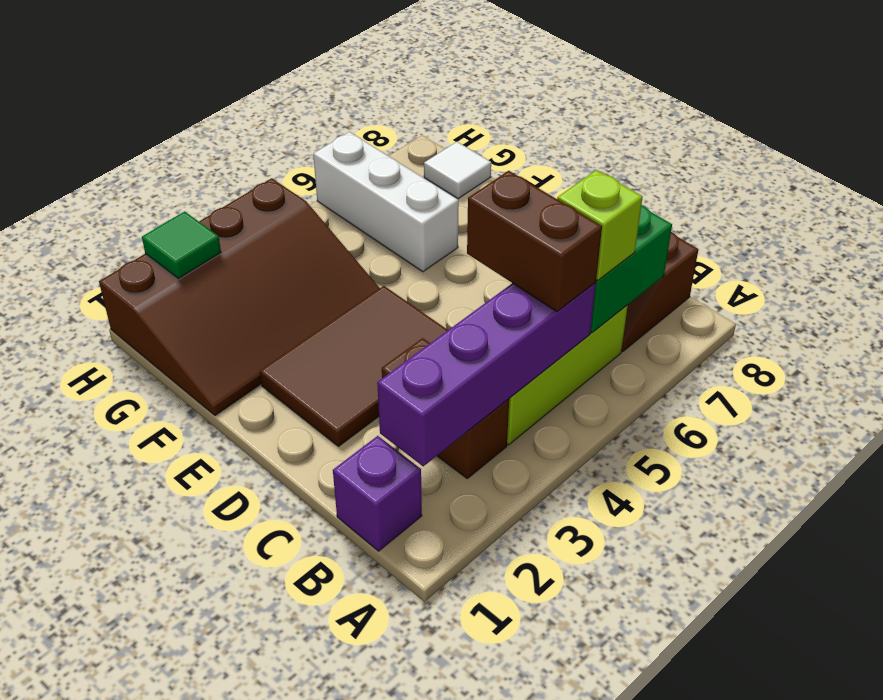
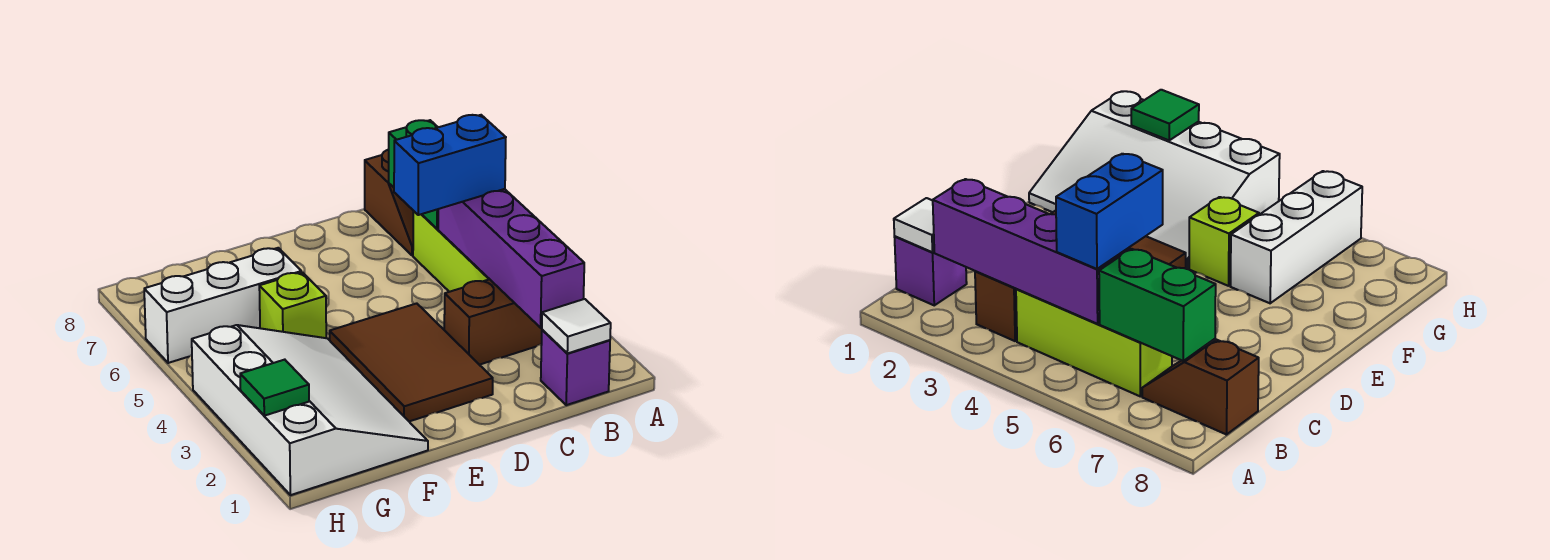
brown brick B5:C5 level 3 -> blue brick B5:C5 level 3
lime brick B6 level 3 -> lime brick F5 level 1
brown slope F1:H4 level 1 top H -> white slope F1:H4 level 1 top H
white tile G8 level 1 -> white tile B1 level 2

